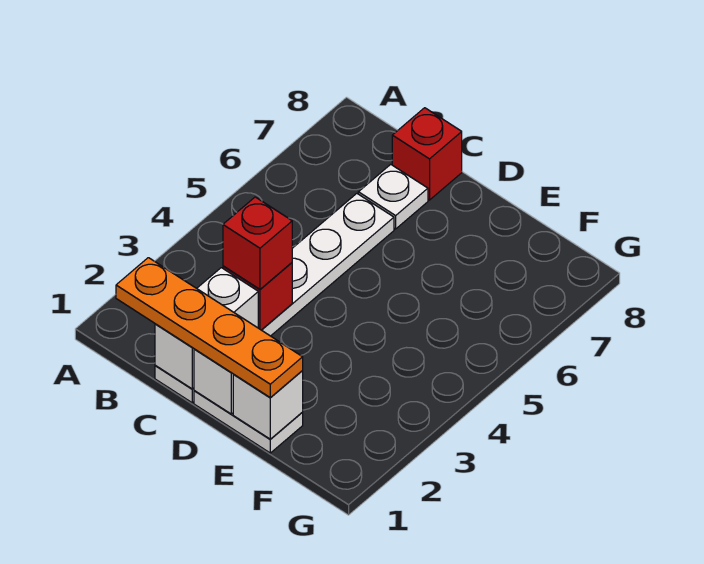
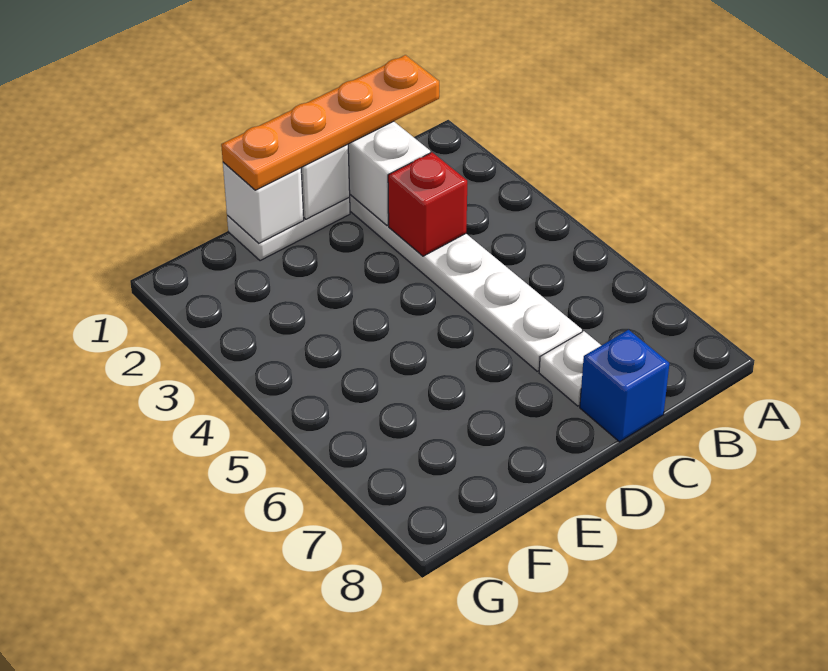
red brick C3 level 3 -> none
red brick C8 level 1 -> blue brick C8 level 1

